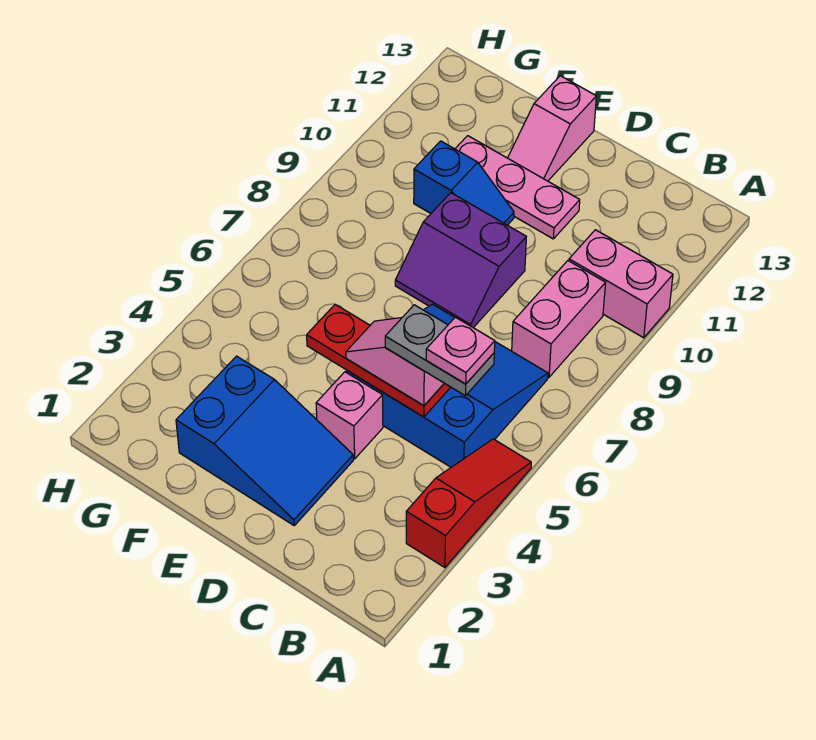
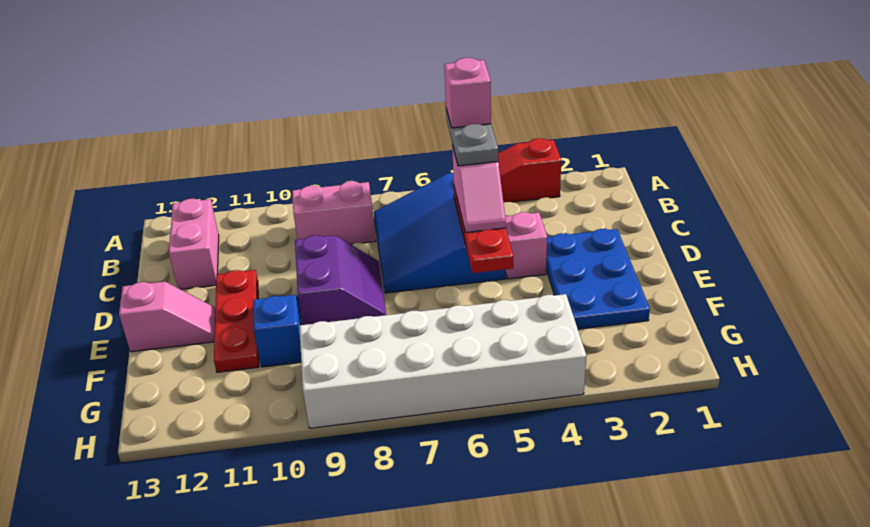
pink brick A10:B10 level 1 -> pink brick B12:C12 level 1
pink plate B5 level 5 -> pink brick B5 level 5
blue slope D2:F3 level 1 top F -> blue plate D2:F3 level 1
pink plate D11:F11 level 1 -> red plate D11:F11 level 1
none -> white brick G4:H9 level 1

